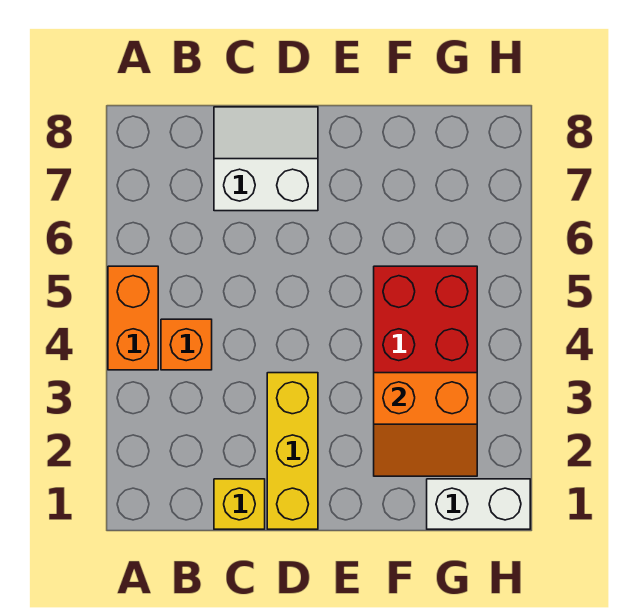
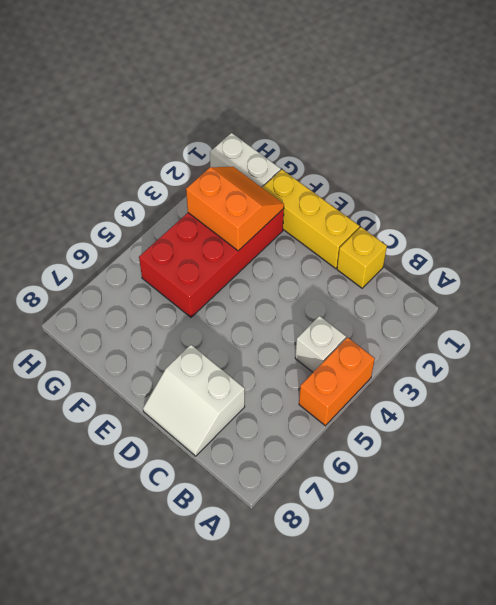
orange brick B4 level 1 -> white brick B4 level 1
yellow brick D1:D3 level 1 -> yellow brick D1:F1 level 1

